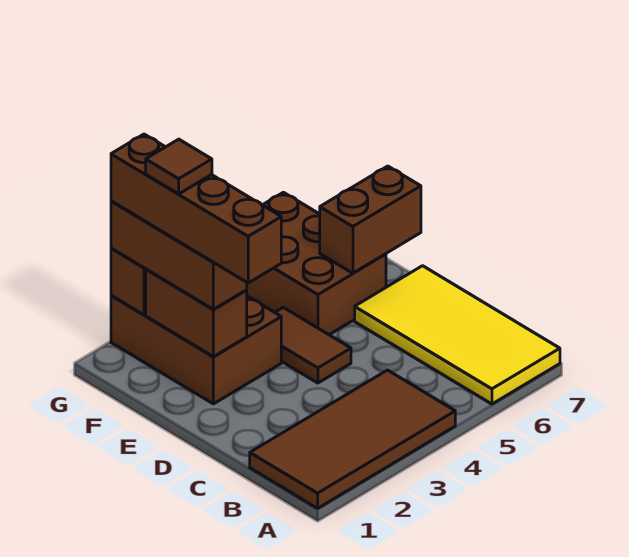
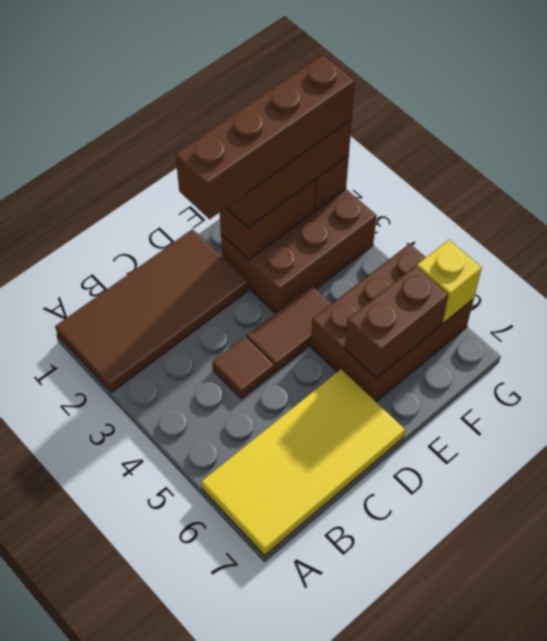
brown tile A1:B4 level 1 -> brown tile A1:D2 level 1
brown brick E6:E7 level 2 -> brown brick E6:F6 level 2
brown tile F2 level 5 -> brown tile C4 level 1
none -> yellow brick G6 level 2

